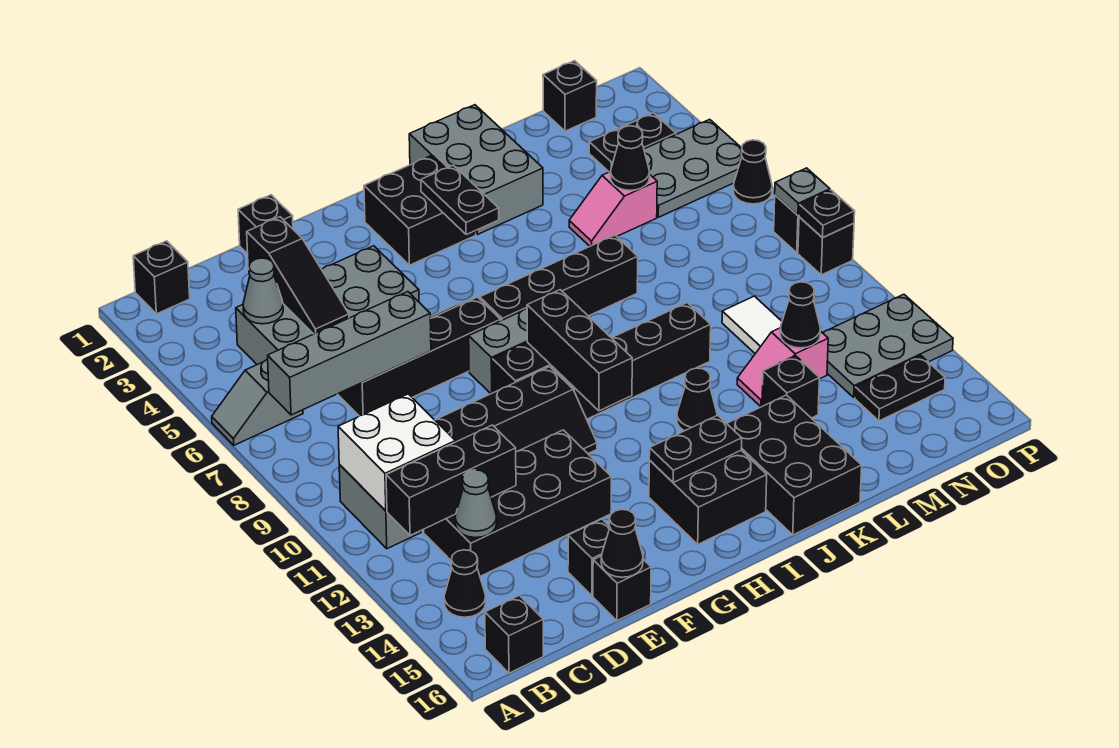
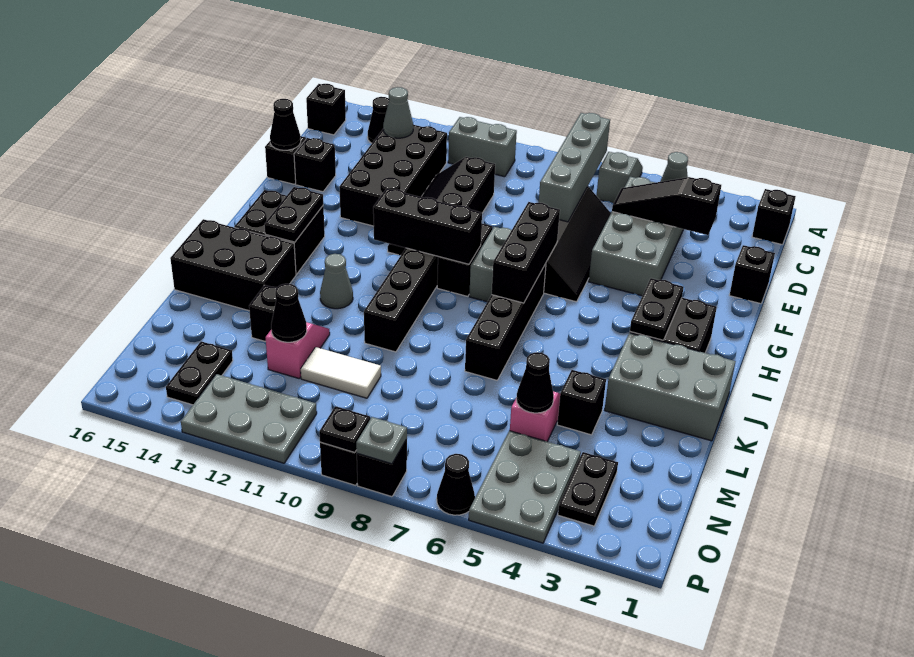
white brick B10:C11 level 2 -> none
black brick B12:D12 level 2 -> black brick G7:I7 level 2
black plate I3:I4 level 2 -> black plate H3:I3 level 2
black cone J12 level 1 -> grey cone J12 level 1
black brick N1 level 1 -> black brick L4 level 1
grey plate N12:P13 level 1 -> grey plate O11:P13 level 1

